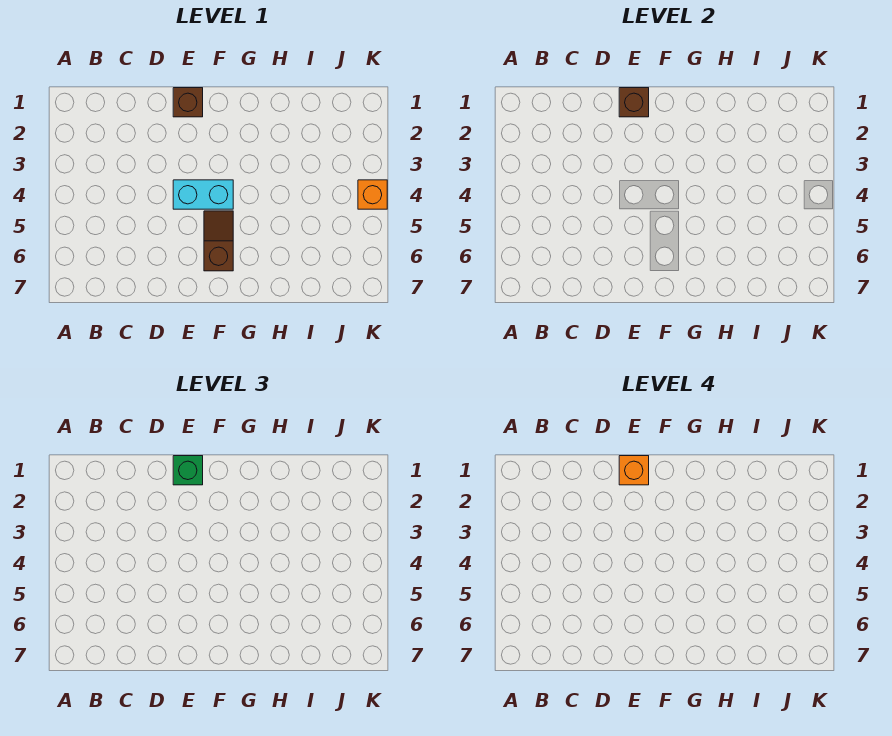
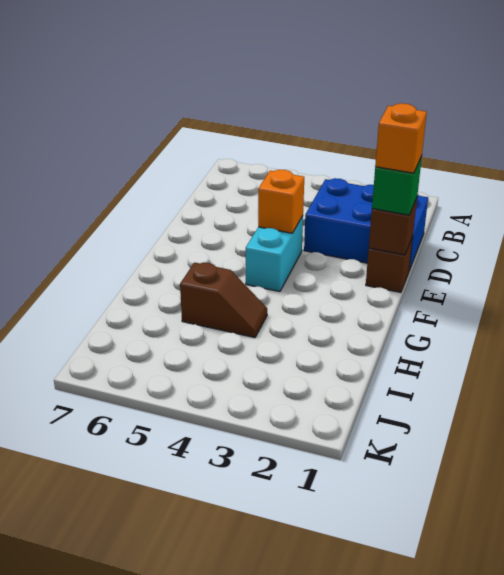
none -> blue brick C1:D3 level 1
brown slope F5:F6 level 1 top 6 -> brown slope H4:H5 level 1 top 5
orange brick K4 level 1 -> orange brick E4 level 2

